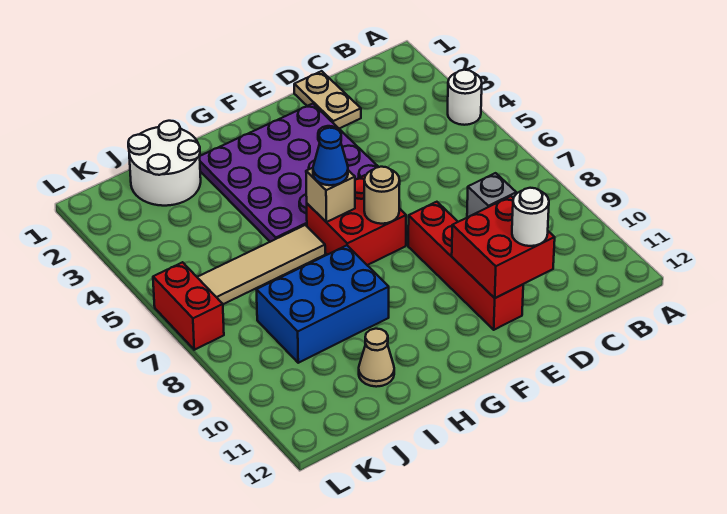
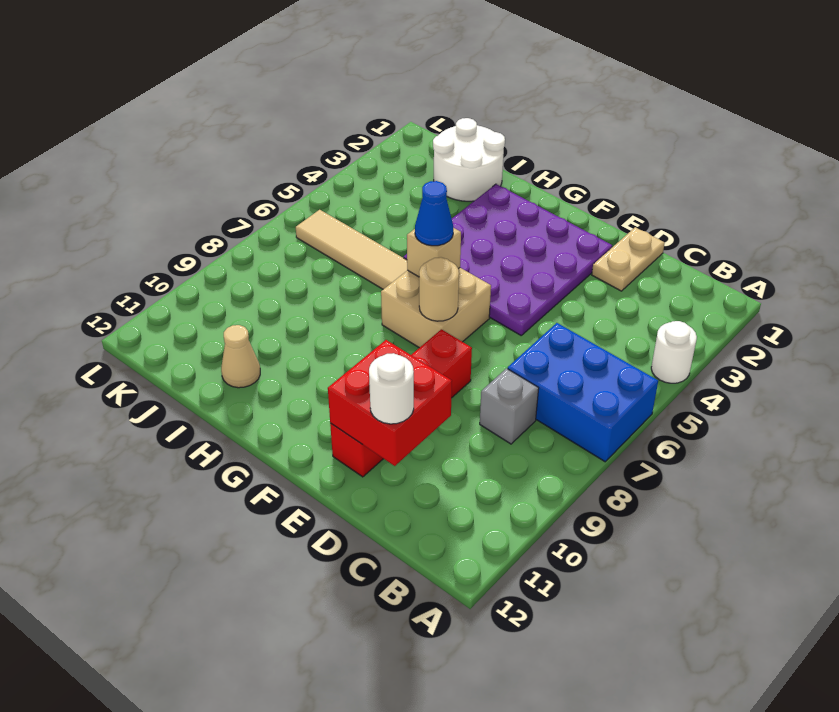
red brick F6:G7 level 1 -> tan brick F6:G7 level 1
blue brick H8:J9 level 1 -> blue brick A6:C7 level 1
red brick L6:L7 level 1 -> none

